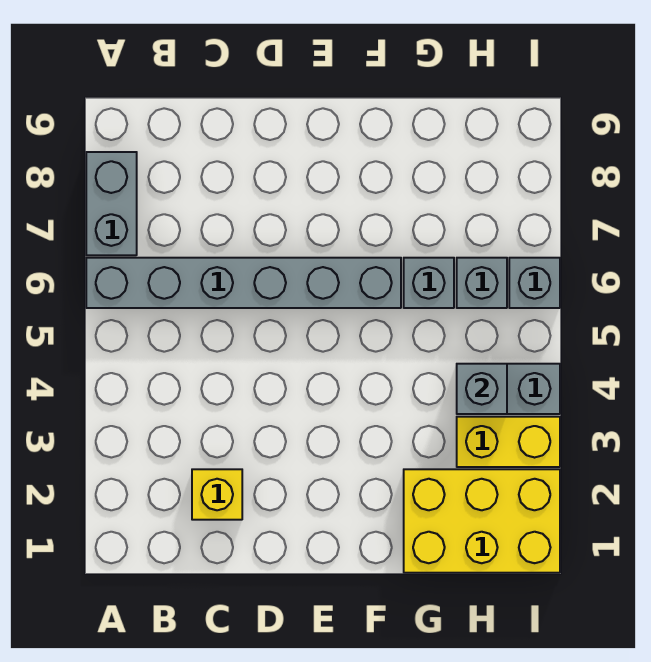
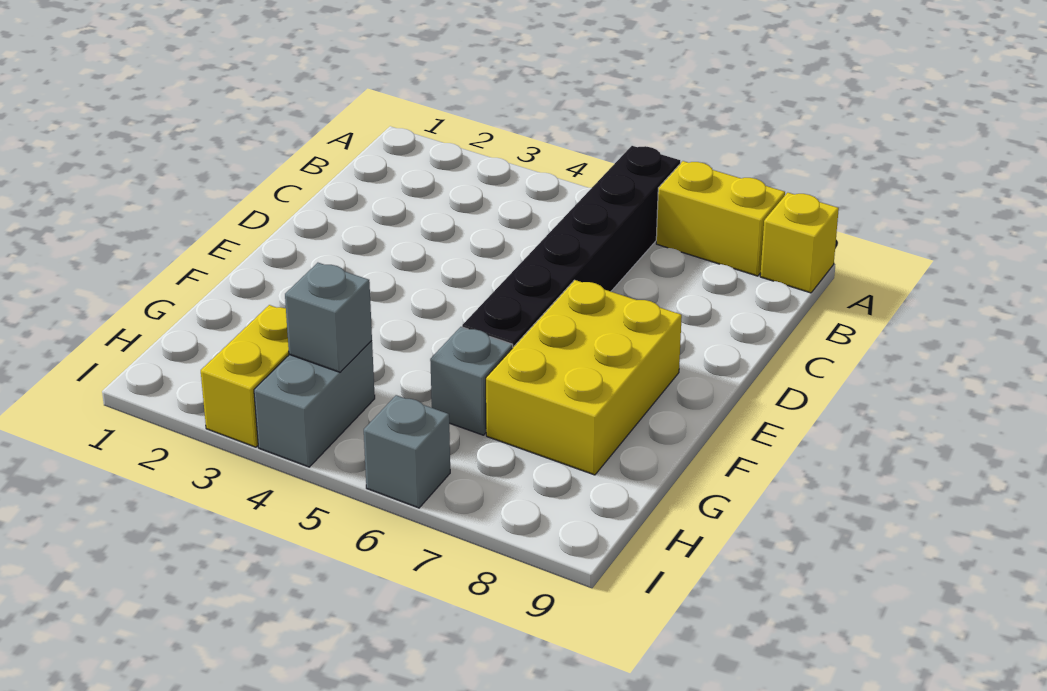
grey brick A6:F6 level 1 -> black brick A6:F6 level 1
grey brick A7:A8 level 1 -> yellow brick A7:A8 level 1
yellow brick C2 level 1 -> yellow brick A9 level 1
yellow brick G1:I2 level 1 -> yellow brick E7:G8 level 1
grey brick H6 level 1 -> none

